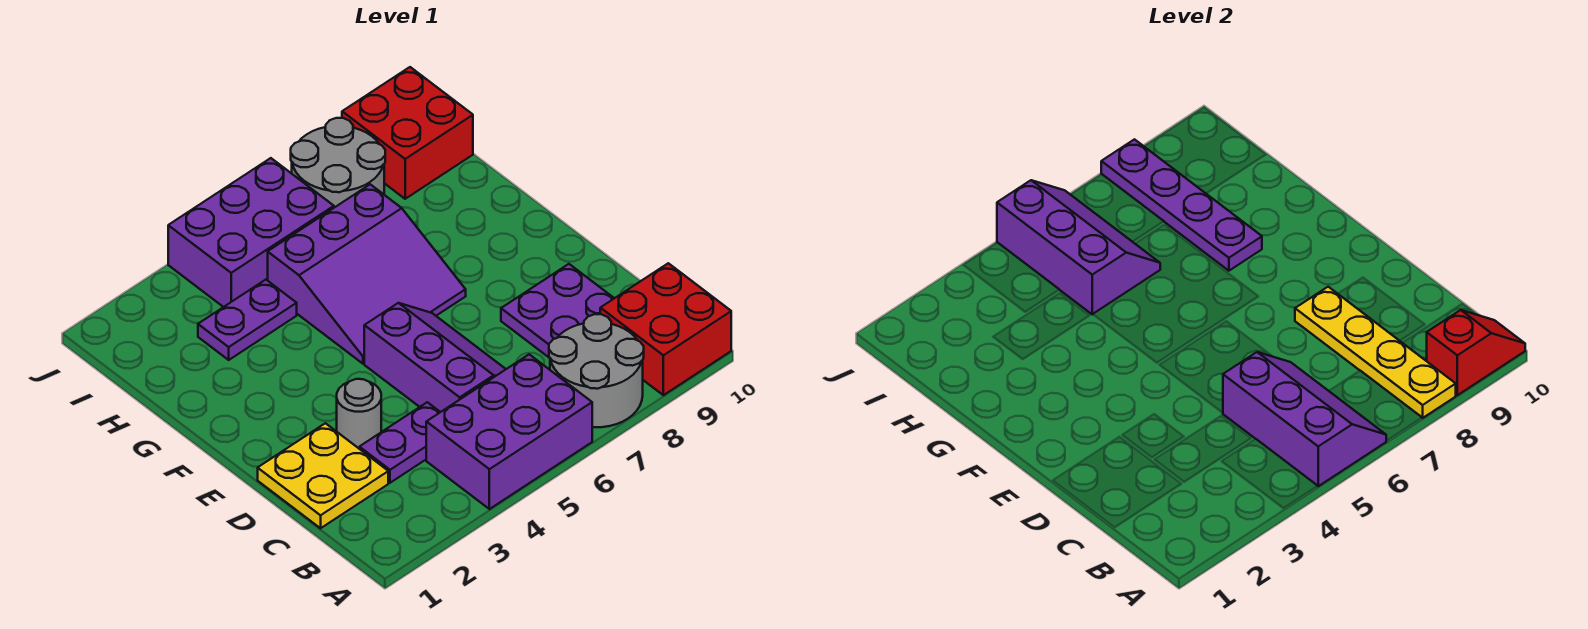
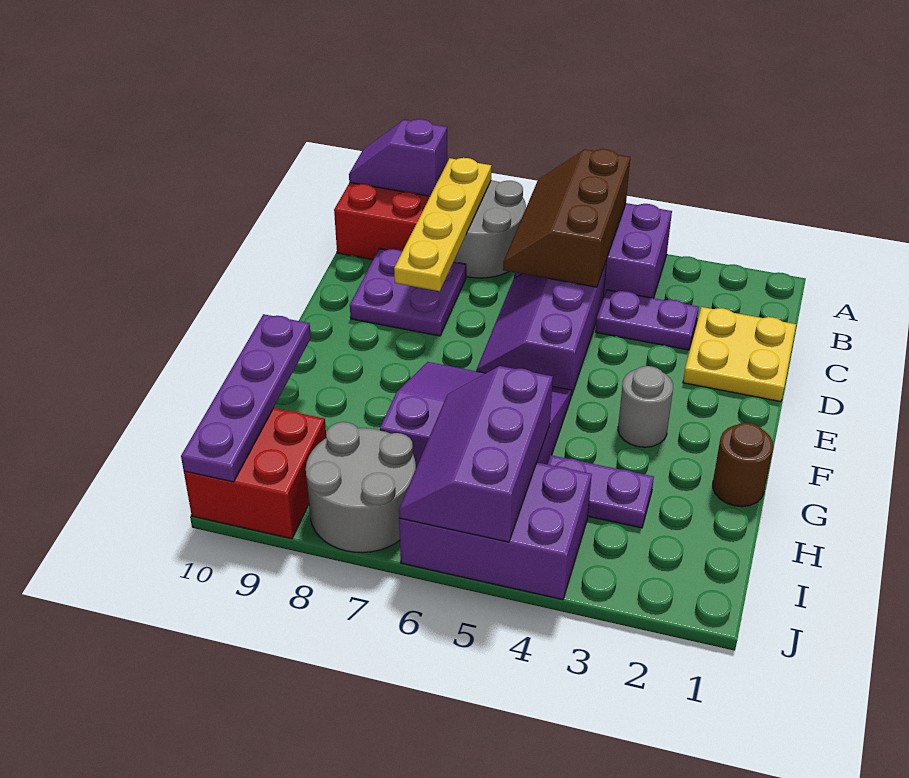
purple slope A5:C6 level 2 top 5 -> brown slope A5:C6 level 2 top 5
red slope A9:A10 level 2 top 9 -> purple slope A9:A10 level 2 top 9
grey round brick D3 level 1 -> grey round brick F3 level 1
none -> brown round brick G1 level 1
purple plate G8:J8 level 2 -> purple plate G10:J10 level 2

